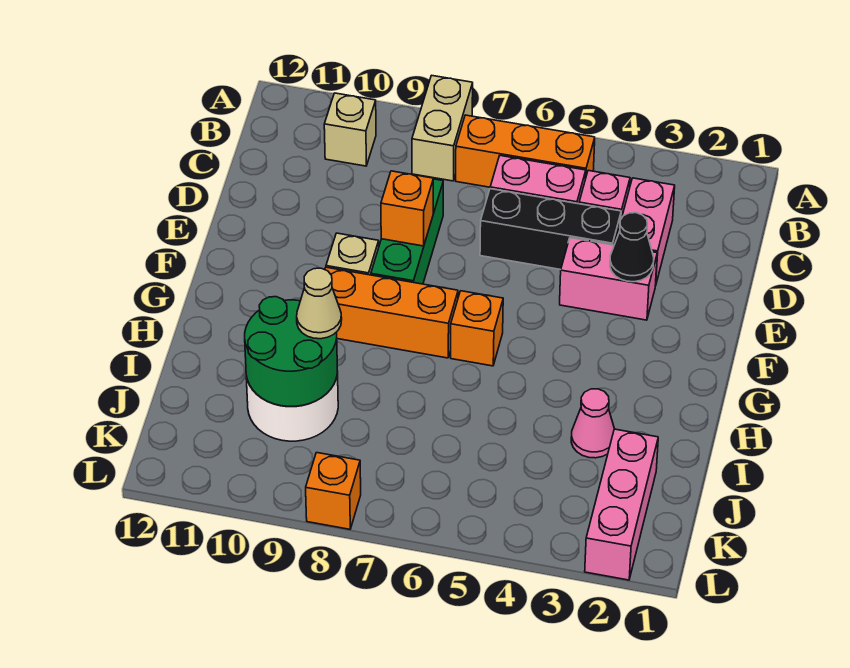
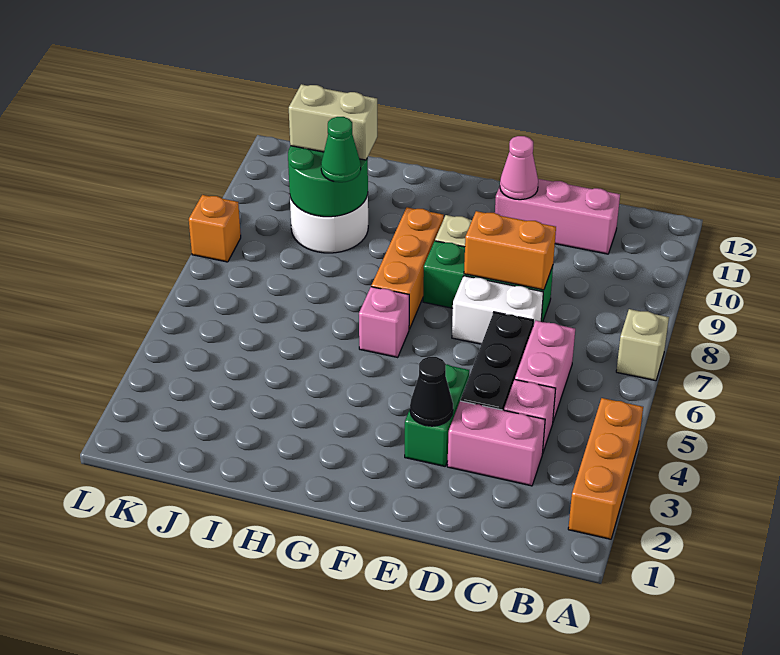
tan brick A8:B8 level 1 -> tan brick I10:J10 level 3
orange brick B5:B7 level 1 -> orange brick A2:A4 level 1
tan brick B10 level 1 -> tan brick A7 level 1
none -> white brick D7:E7 level 1
pink brick E3:E4 level 1 -> green brick E3:E4 level 1
orange brick E8 level 2 -> orange brick D8:E8 level 2
orange brick G6 level 1 -> pink brick G6 level 1
pink cone I3 level 1 -> pink cone E11 level 2
tan cone I9 level 3 -> green cone I9 level 3
pink brick J2:L2 level 1 -> pink brick C11:E11 level 1

